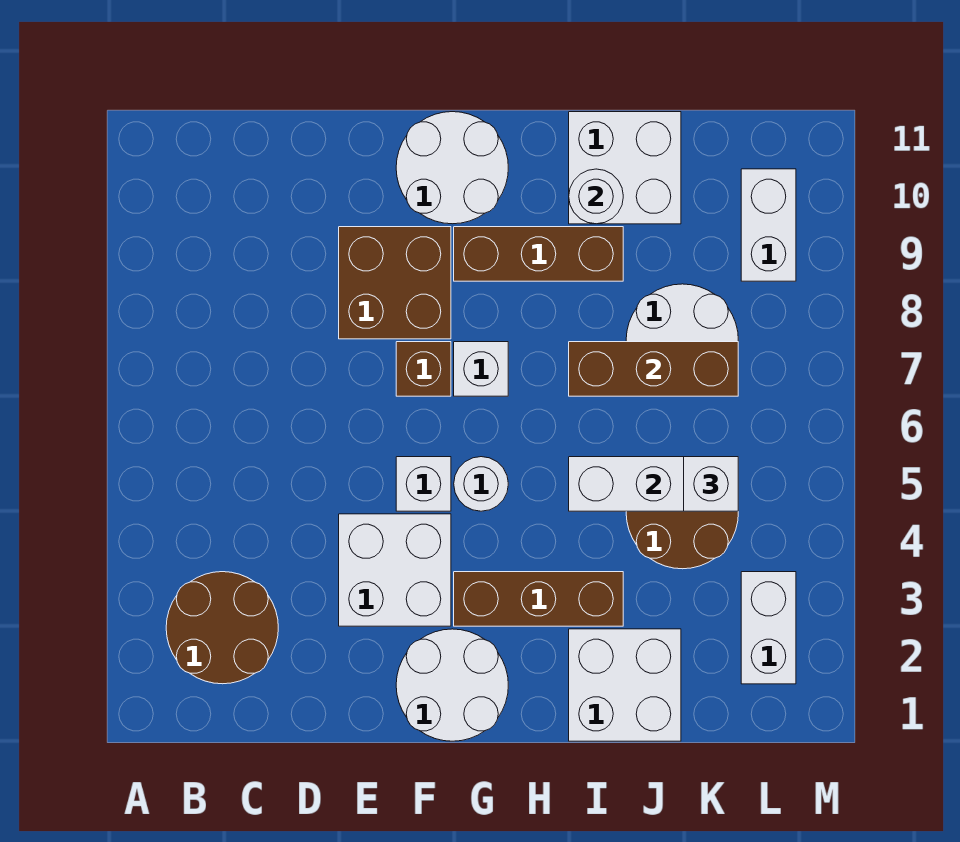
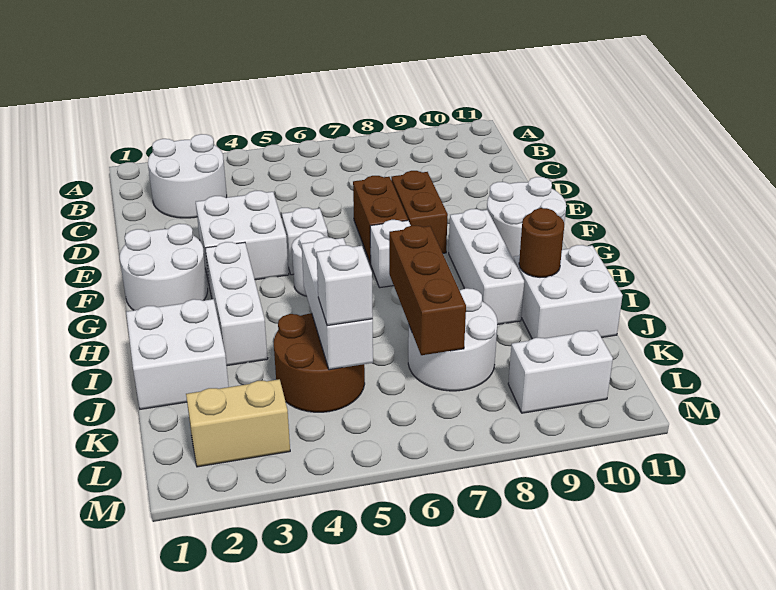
brown round brick B2:C3 level 1 -> white round brick B2:C3 level 1
brown brick E8:F9 level 1 -> brown brick E8:F8 level 1
brown brick F7 level 1 -> brown brick E7:F7 level 1
brown brick G3:I3 level 1 -> white brick G3:I3 level 1
brown brick G9:I9 level 1 -> white brick G9:I9 level 1
white round brick I10 level 2 -> brown round brick I10 level 2
white brick L2:L3 level 1 -> tan brick L2:L3 level 1

